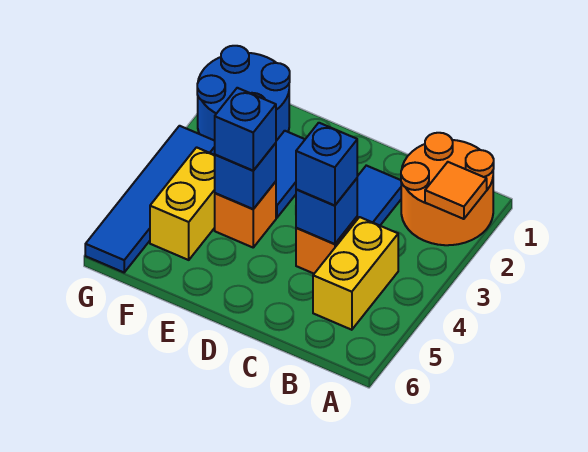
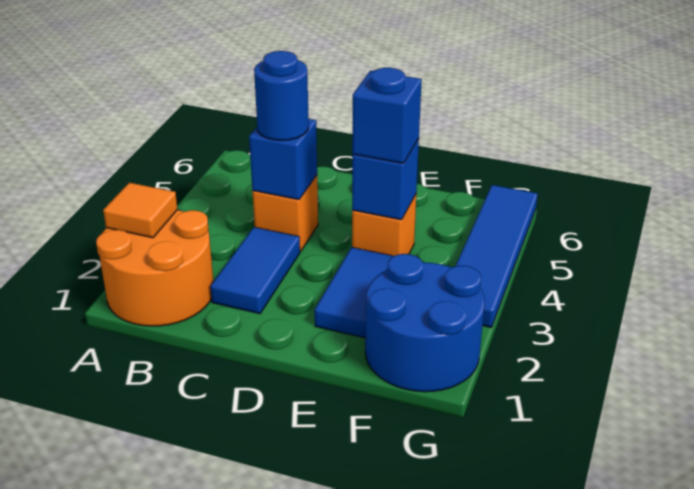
yellow brick B4:B5 level 1 -> none
blue brick C4 level 3 -> blue round brick C4 level 3
yellow brick F4:F5 level 1 -> none

